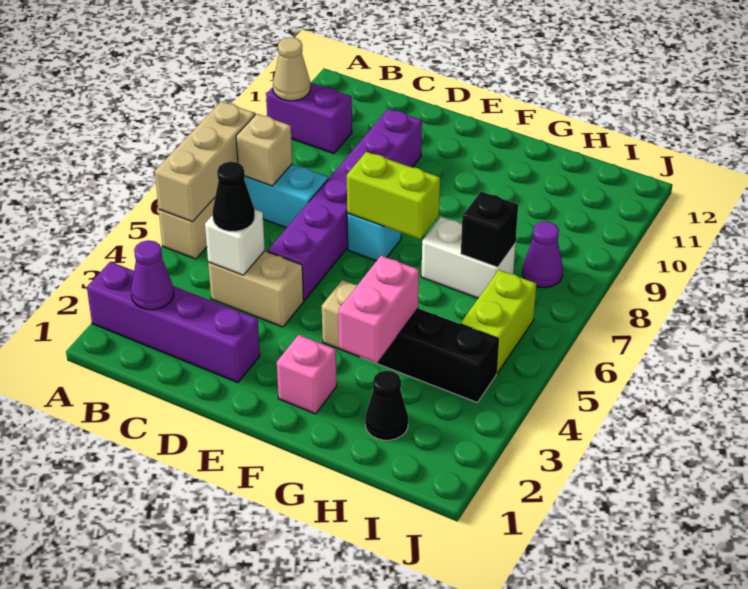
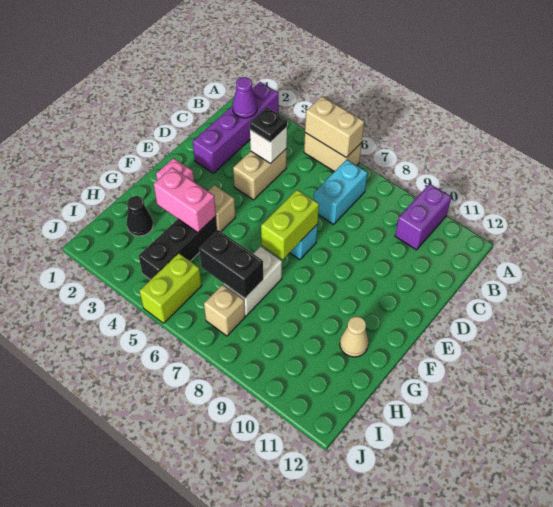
tan brick A5:A7 level 2 -> tan brick A5:A6 level 2
tan cone A10 level 2 -> tan cone G11 level 1
tan brick B7 level 2 -> tan brick I7 level 1
black cone C4 level 3 -> black plate C4 level 3
purple brick D5:D10 level 1 -> none
black brick H7 level 2 -> black brick H6:H7 level 2
lime brick I5:I6 level 1 -> lime brick I5:J5 level 1
purple cone I8 level 1 -> none

